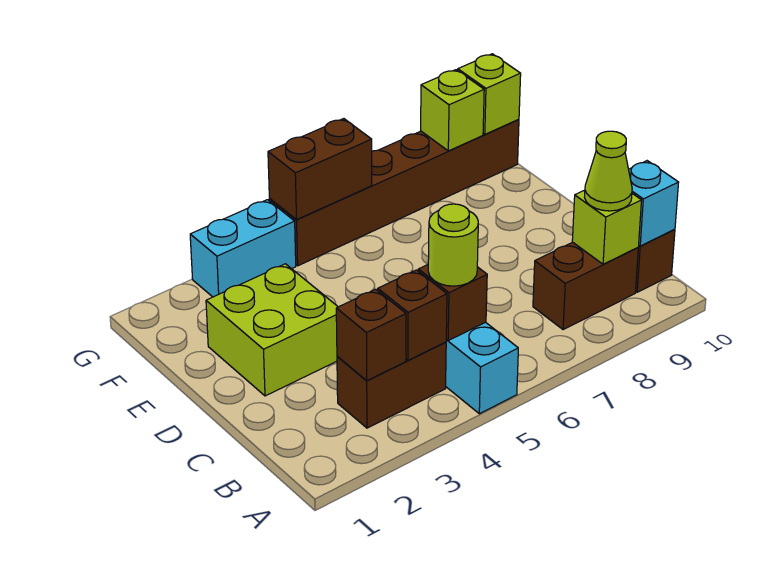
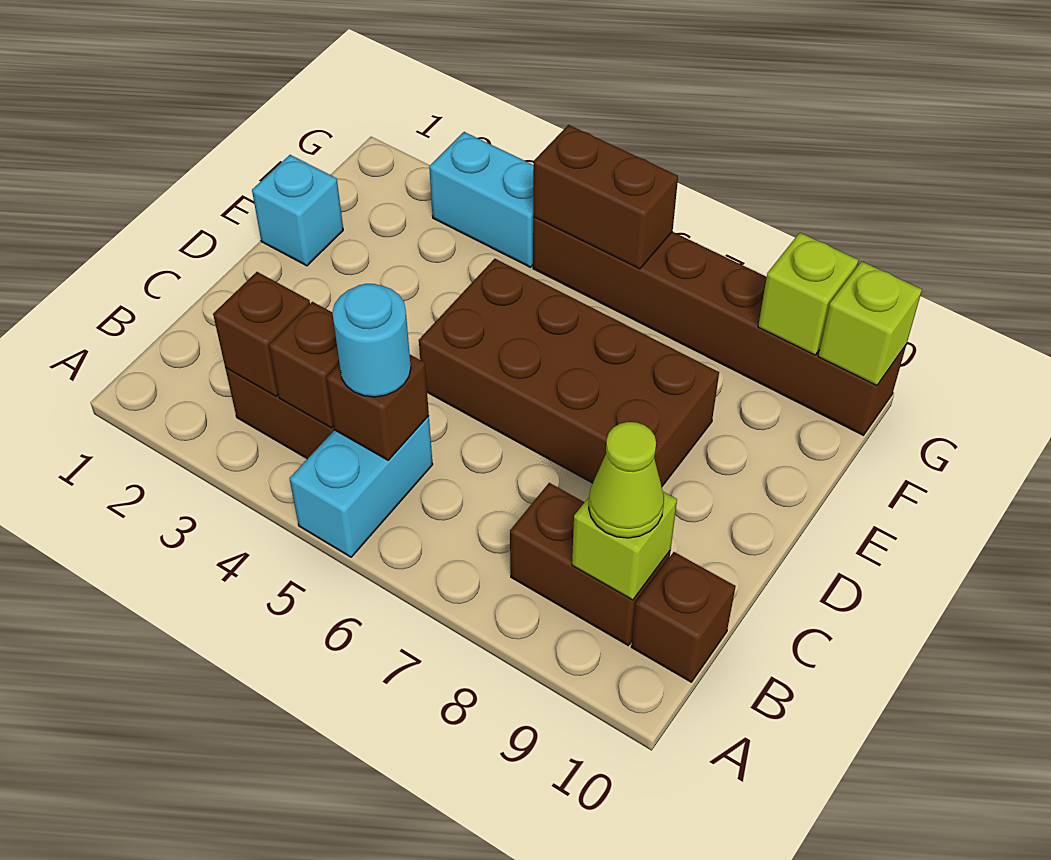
lime round brick B5 level 3 -> cyan round brick B5 level 3
cyan brick B10 level 2 -> cyan brick E1 level 1
lime brick D2:E3 level 1 -> none
none -> brown brick D5:E8 level 1

